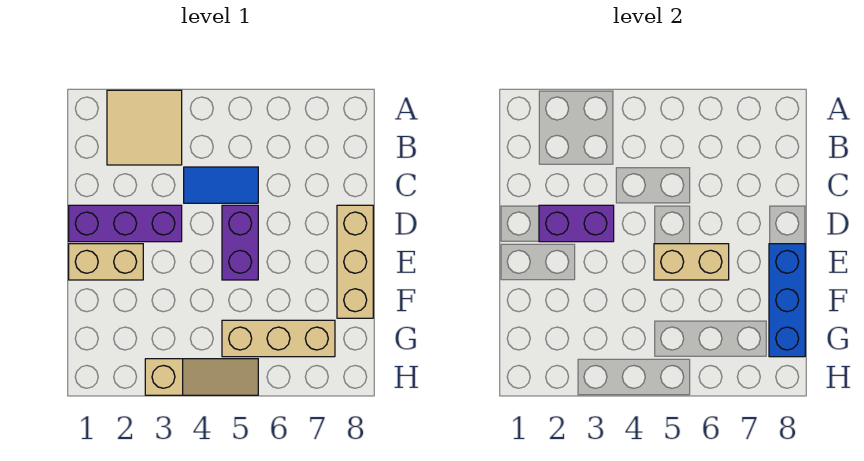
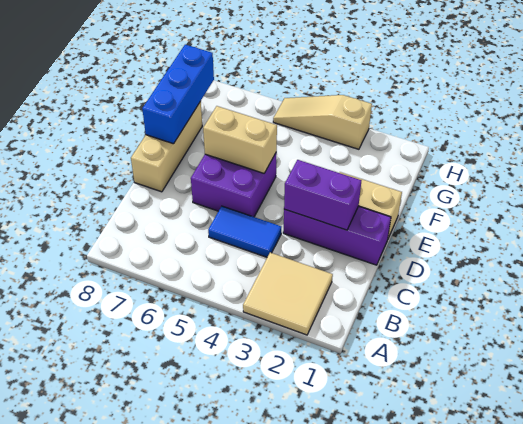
purple brick D5:E5 level 1 -> purple brick D5:E6 level 1
tan brick G5:G7 level 1 -> none

